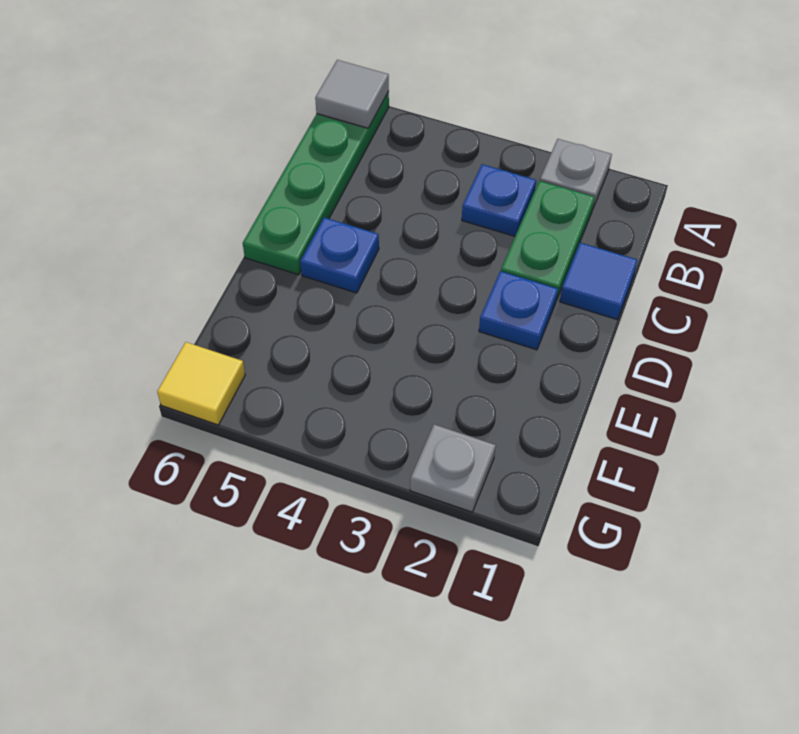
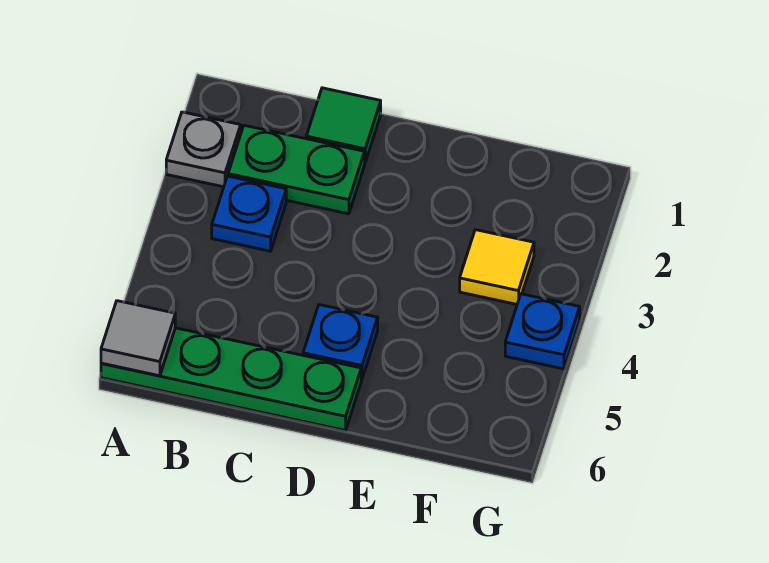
blue tile C1 level 1 -> green tile C1 level 1
blue plate D2 level 1 -> blue plate G4 level 1
grey plate G2 level 1 -> none
yellow tile G6 level 1 -> yellow tile F3 level 1

